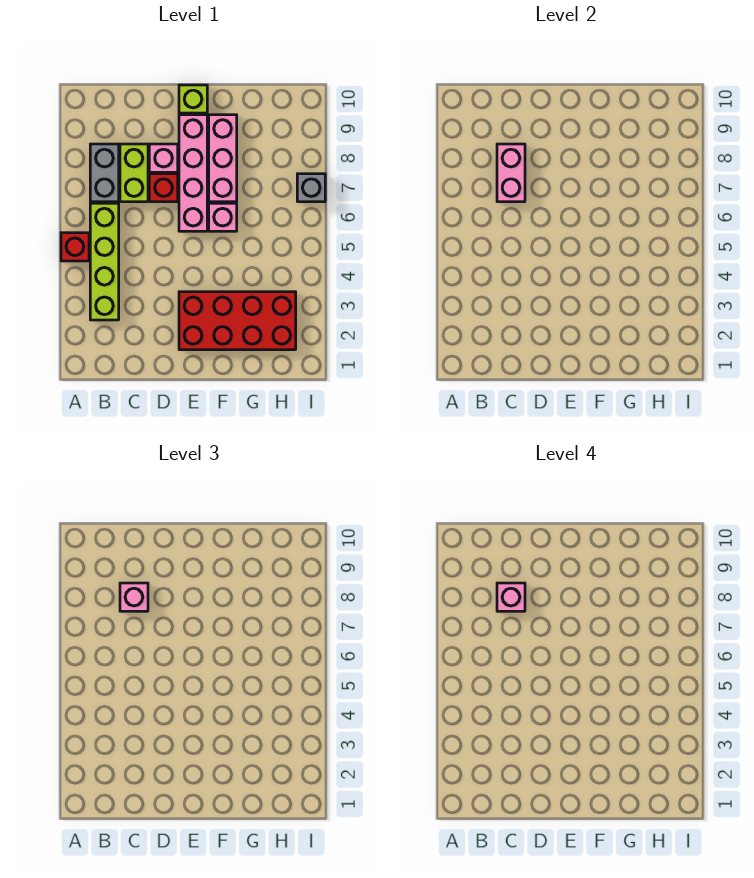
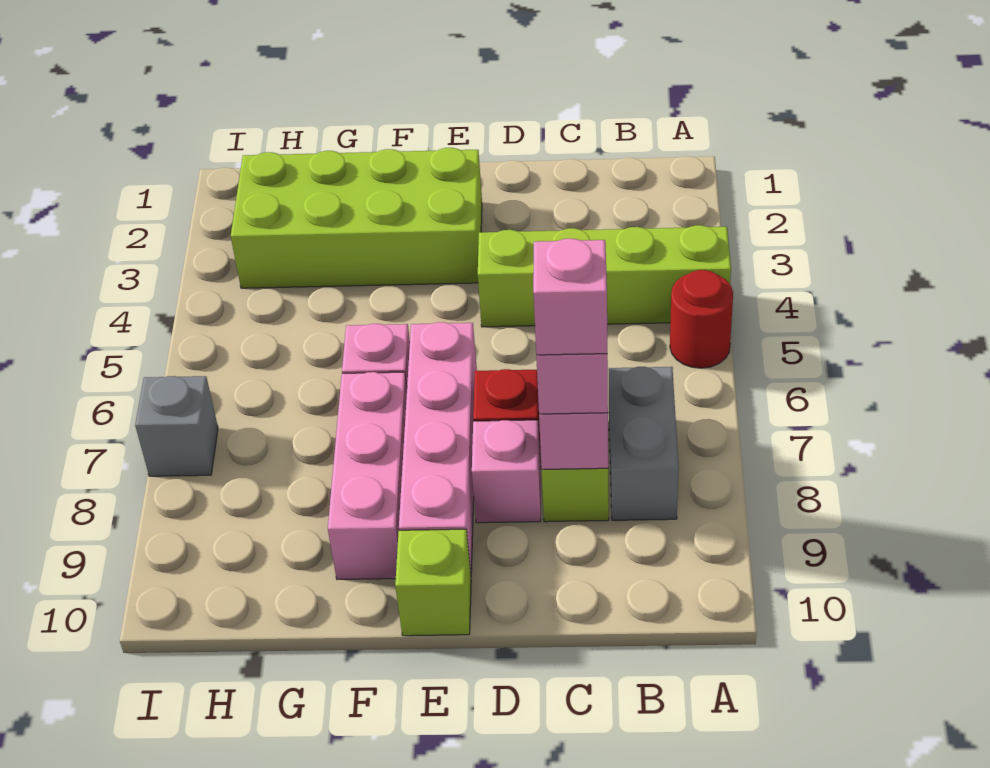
red brick A5 level 1 -> red round brick A5 level 1
lime brick B3:B6 level 1 -> lime brick A4:D4 level 1
red brick E2:H3 level 1 -> lime brick E2:H3 level 1

